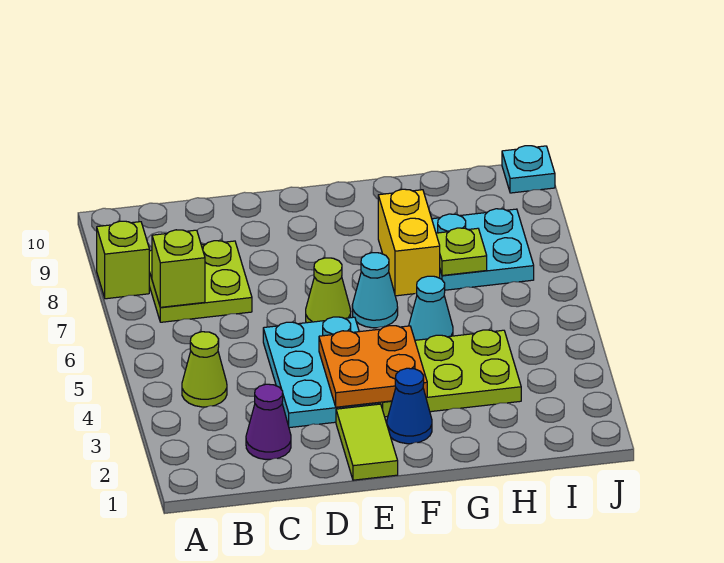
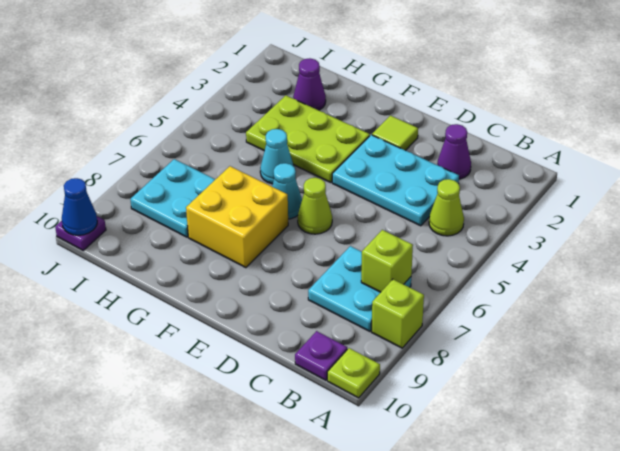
lime plate B7:C8 level 1 -> cyan plate B7:C8 level 1
none -> purple plate B10 level 1
cyan plate D3:E5 level 1 -> cyan plate C3:E4 level 1
lime tile E1:E2 level 1 -> lime tile E2 level 1
orange plate E3:F4 level 2 -> none
blue cone F2 level 1 -> blue cone J10 level 2
yellow brick G7:G8 level 1 -> yellow brick F7:G8 level 1
none -> purple cone H2 level 1
lime plate H7 level 2 -> lime plate A10 level 1
cyan plate J10 level 1 -> purple plate J10 level 1

